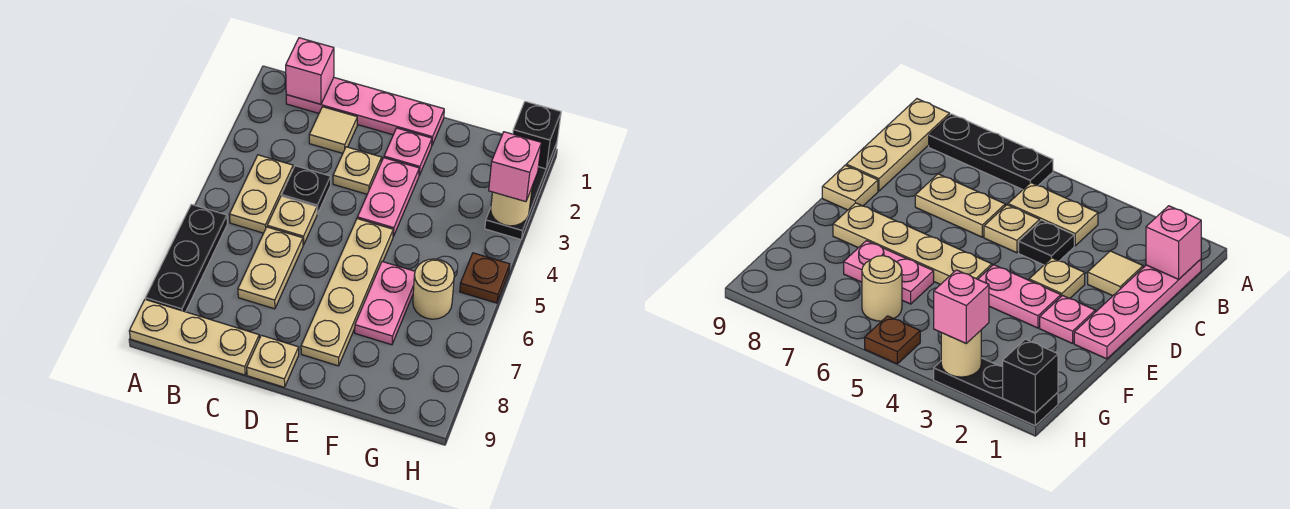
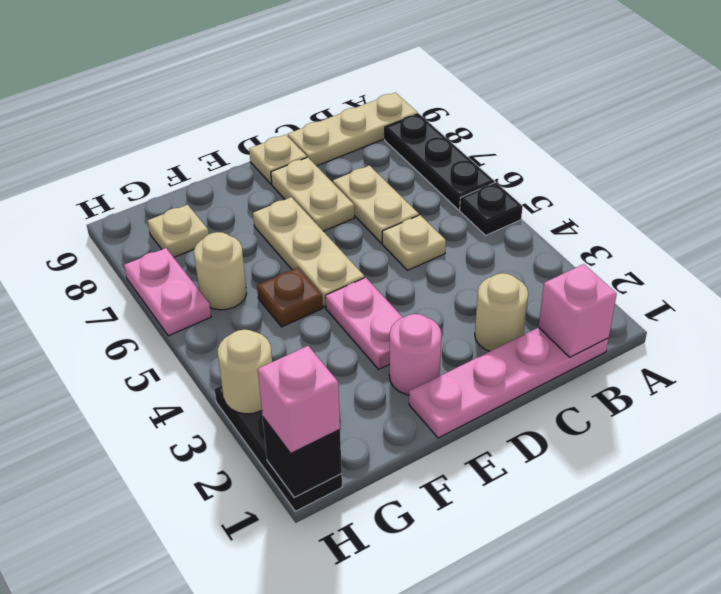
tan plate B4:B5 level 1 -> tan plate D7:D8 level 1
tan tile C2 level 1 -> tan round brick C2 level 1
black plate C4 level 1 -> black plate A5 level 1
tan plate D3 level 1 -> tan plate G8 level 1
pink plate E2 level 1 -> pink round brick E2 level 1
tan plate E5:E8 level 1 -> tan plate E5:E7 level 1
pink plate F6:F7 level 1 -> pink plate H6:H7 level 1
pink brick H3 level 3 -> pink brick H1 level 3
brown plate H5 level 1 -> brown plate F5 level 1

